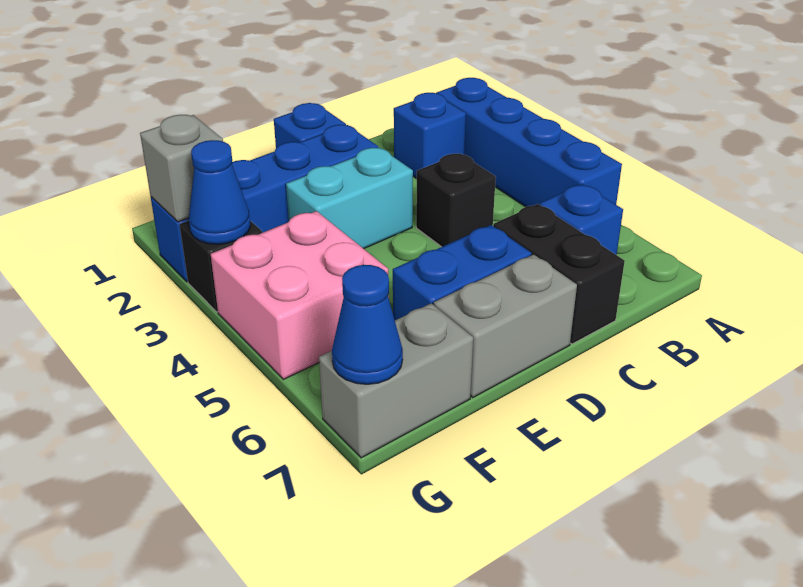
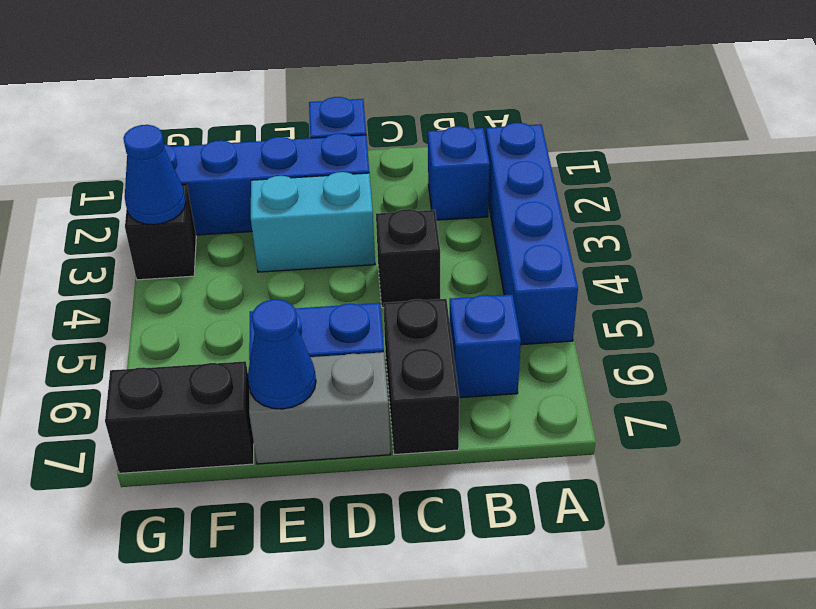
pink brick F4:G5 level 1 -> none
grey brick F7:G7 level 1 -> black brick F7:G7 level 1
grey brick G2 level 2 -> none
blue cone G7 level 2 -> blue cone E7 level 2

